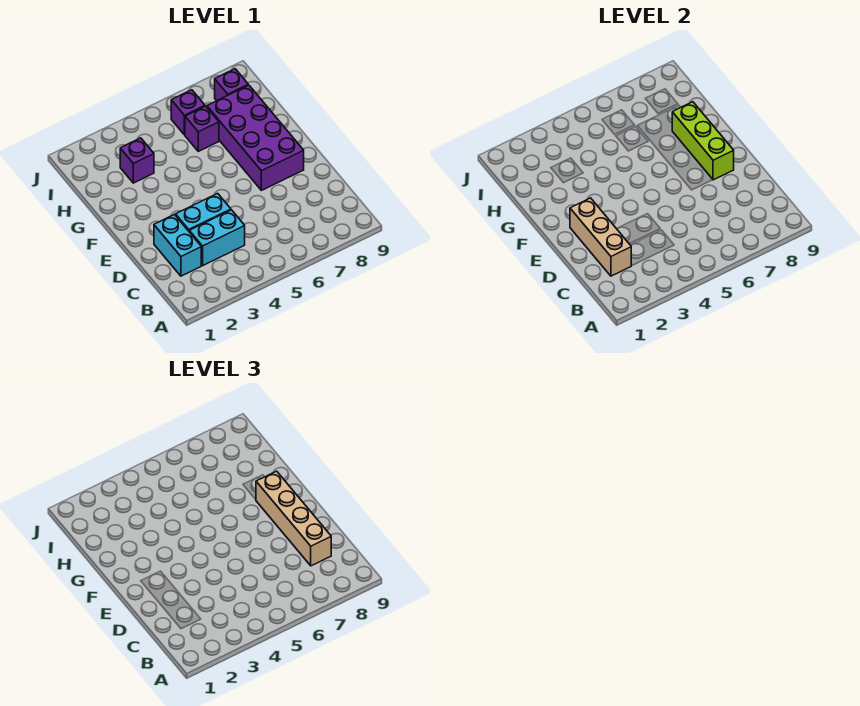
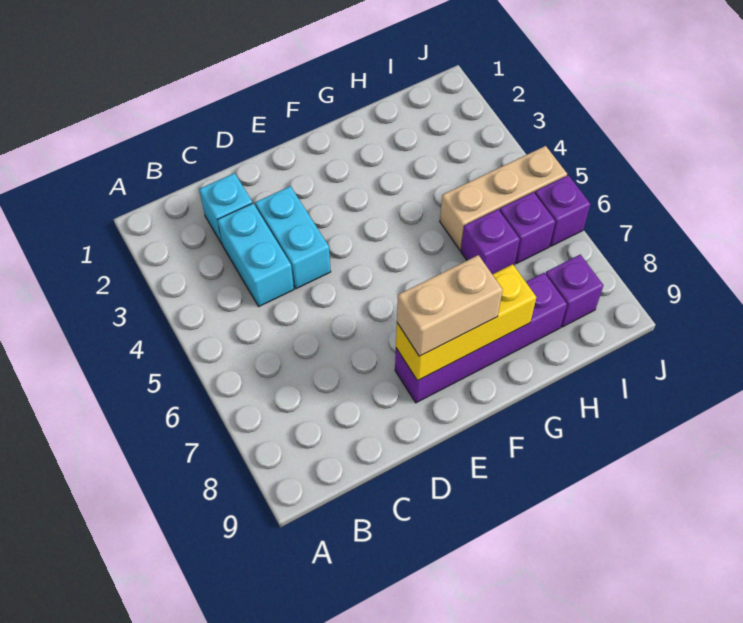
cyan brick C2:D2 level 1 -> cyan brick C2 level 1
tan brick C2:E2 level 2 -> tan brick H5:J5 level 1
tan brick C8:F8 level 3 -> tan brick E8:F8 level 3
purple brick E7:H8 level 1 -> purple brick E8:H8 level 1
lime brick E8:G8 level 2 -> yellow brick E8:G8 level 2
purple brick H3 level 1 -> purple brick J6 level 1

